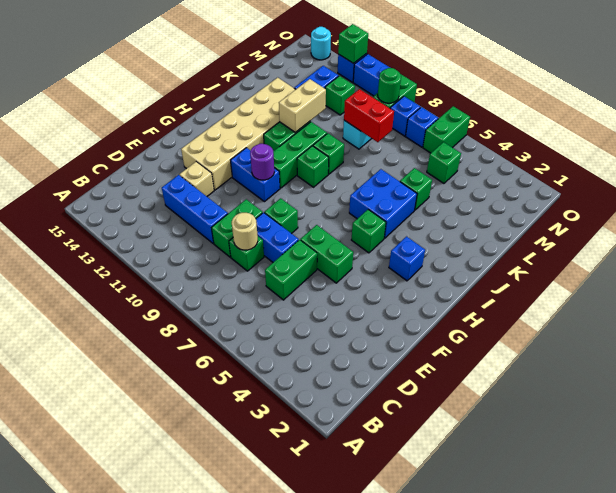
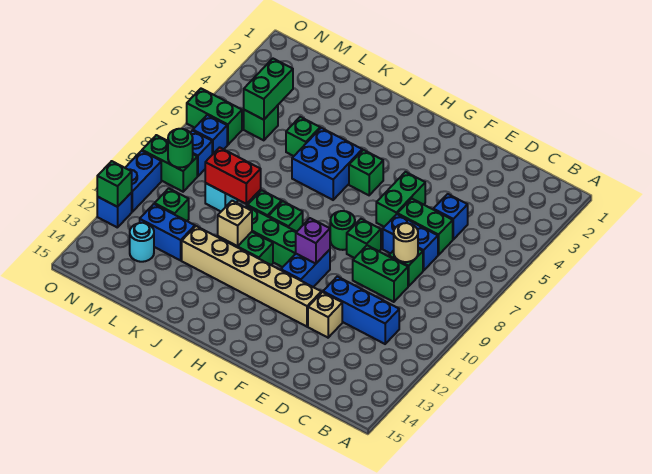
blue brick D10:D12 level 1 -> blue brick C11:E11 level 1
blue brick E7:E8 level 1 -> blue brick D7:E7 level 1
tan brick F12:K13 level 1 -> tan brick F12:K12 level 1
none -> green round brick G8 level 1
purple round brick G10 level 2 -> purple brick G10 level 2
blue brick H3 level 1 -> blue brick D5 level 1
tan brick J11:K11 level 2 -> tan brick J11 level 2
red brick L8:L9 level 2 -> red brick K9:L9 level 2
none -> green brick M4:M5 level 2
cyan round brick O14 level 1 -> cyan round brick M13 level 1

